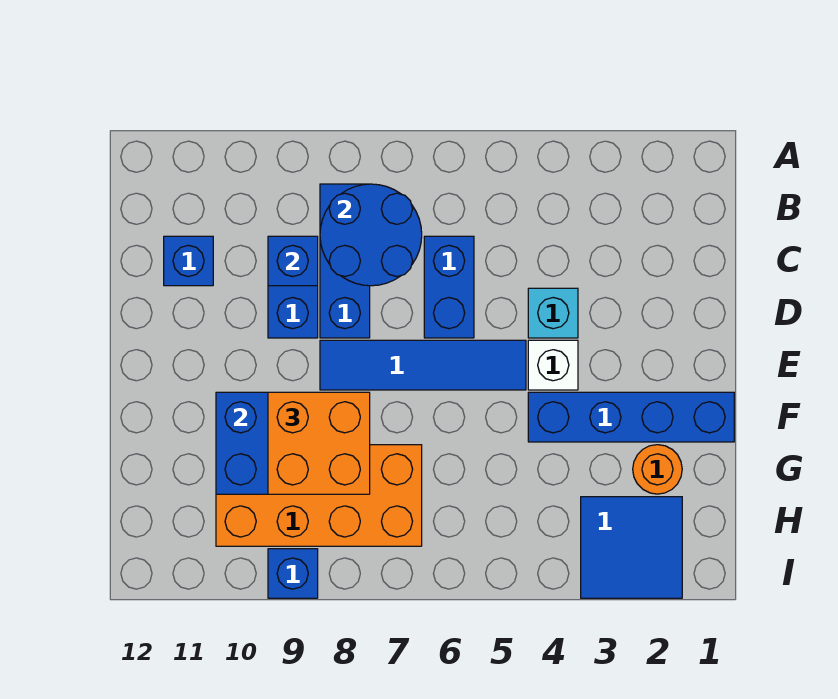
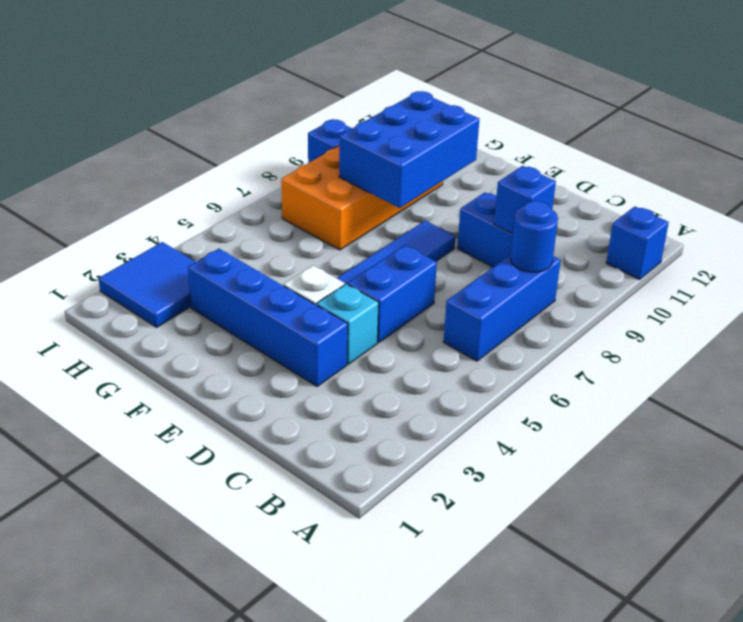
blue round brick B7:C8 level 2 -> blue round brick B8 level 2
blue brick B8:D8 level 1 -> blue brick B6:B8 level 1
blue brick C6:D6 level 1 -> blue brick D5:D6 level 1
blue brick C11 level 1 -> blue brick A11 level 1
blue brick F1:F4 level 1 -> blue brick D3:G3 level 1
orange brick F8:G9 level 3 -> none
orange round brick G2 level 1 -> none

